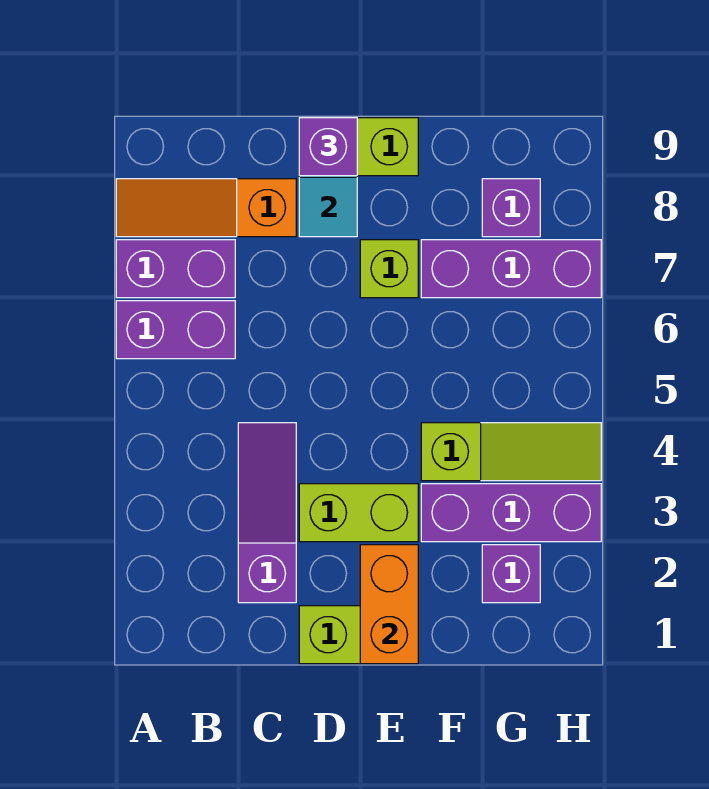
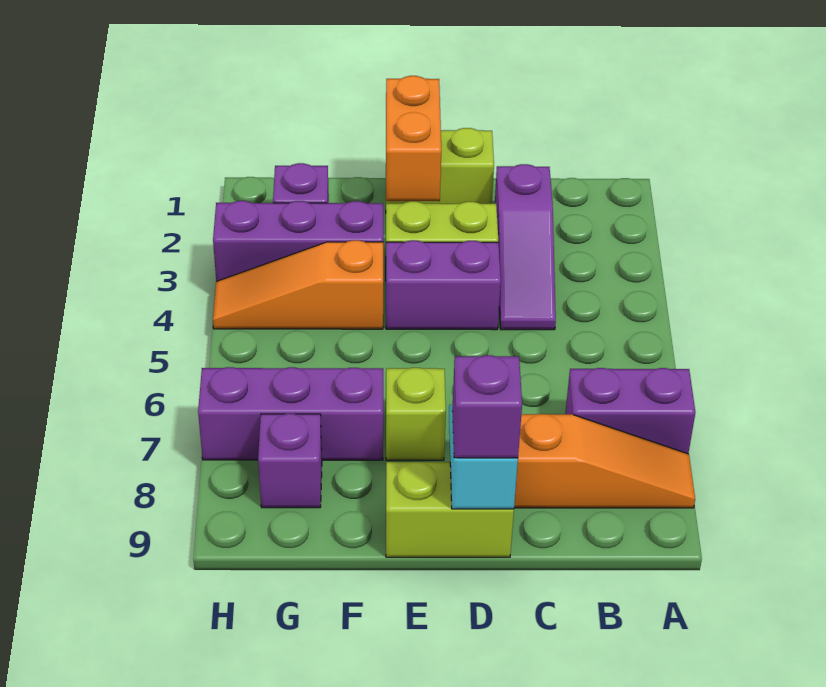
purple brick A6:B6 level 1 -> purple brick D4:E4 level 1
lime slope F4:H4 level 1 top F -> orange slope F4:H4 level 1 top F

